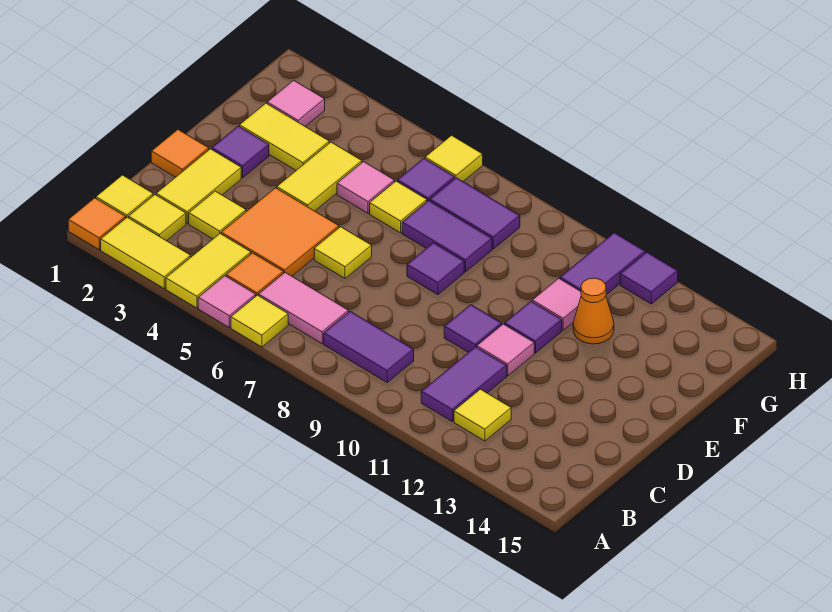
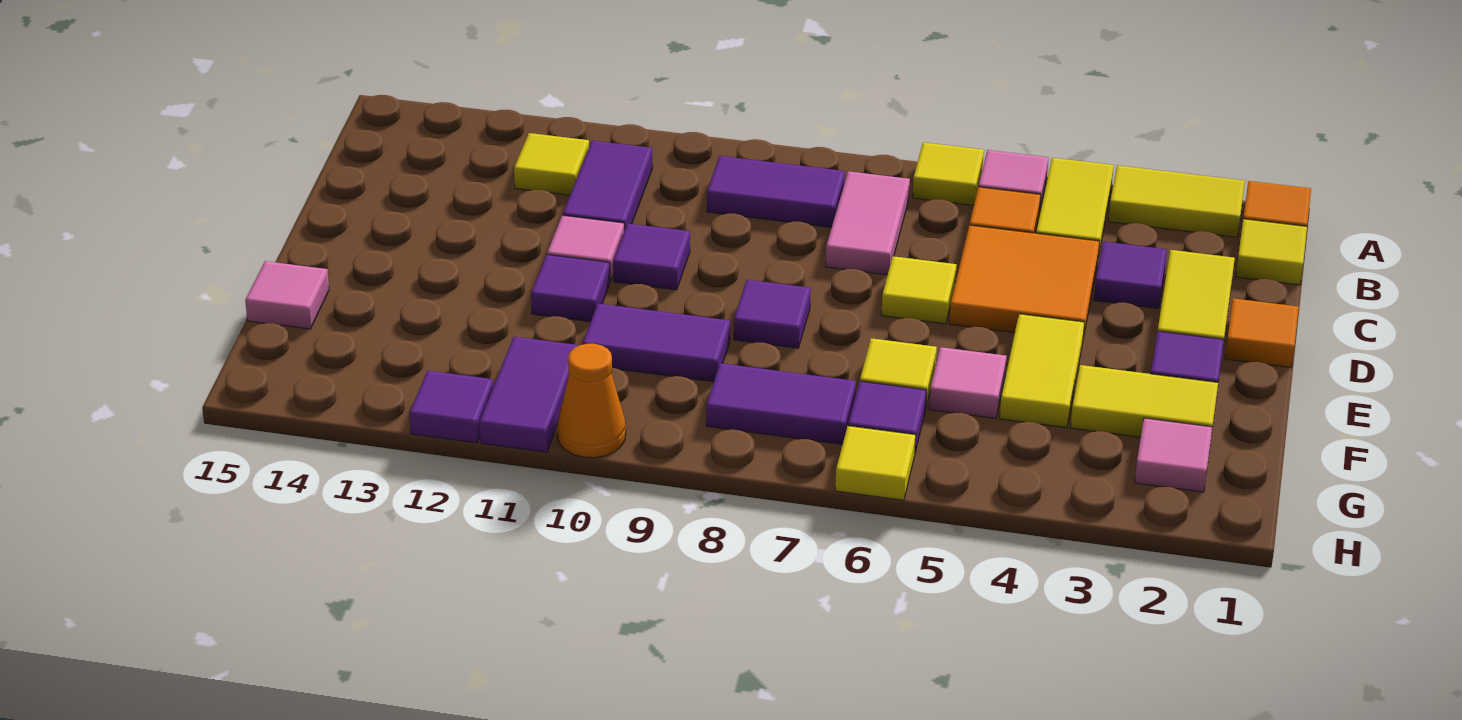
yellow tile B2 level 1 -> none
pink tile B6:B7 level 1 -> pink tile B7:C7 level 1
yellow tile C3 level 1 -> purple tile C3 level 1
purple tile F7:F8 level 1 -> purple tile F9:F10 level 1
pink tile F11 level 1 -> pink tile F15 level 1
orange cone F12 level 1 -> orange cone H10 level 1

